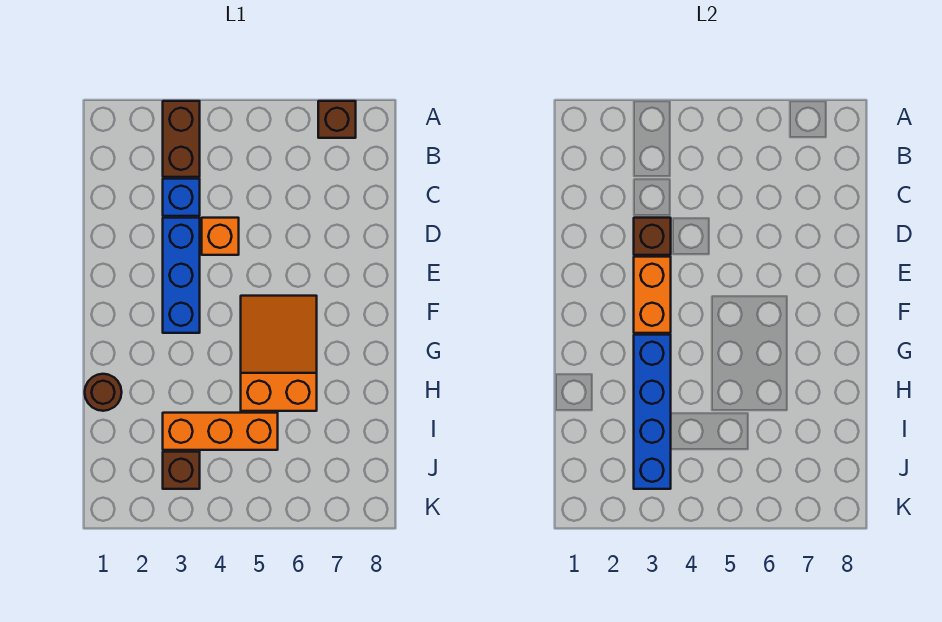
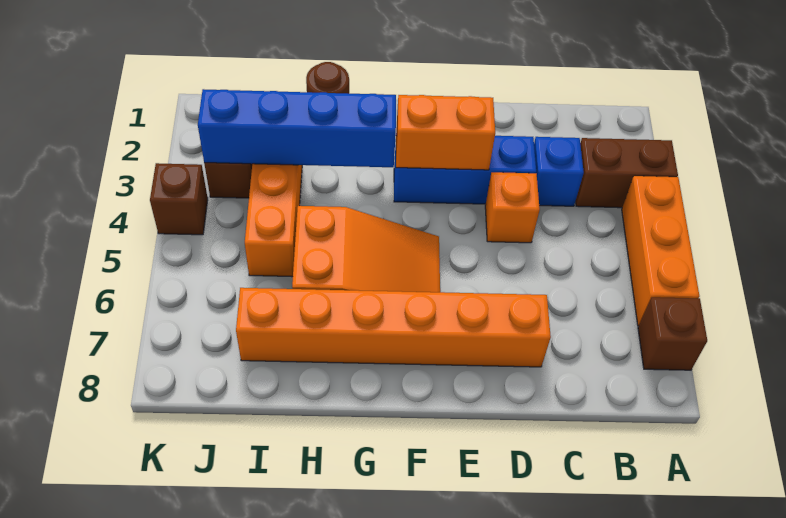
none -> orange brick A4:A6 level 1
brown brick D3 level 2 -> brown brick K4 level 1
none -> orange brick D7:I7 level 1

